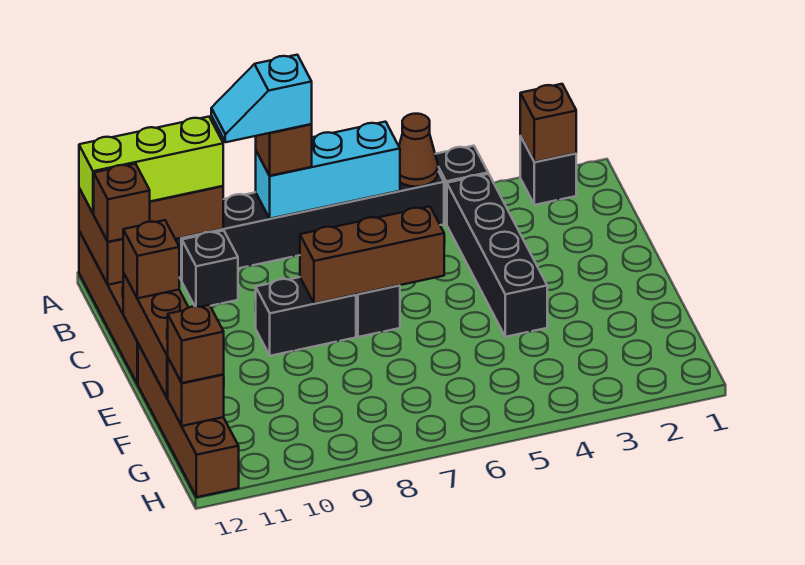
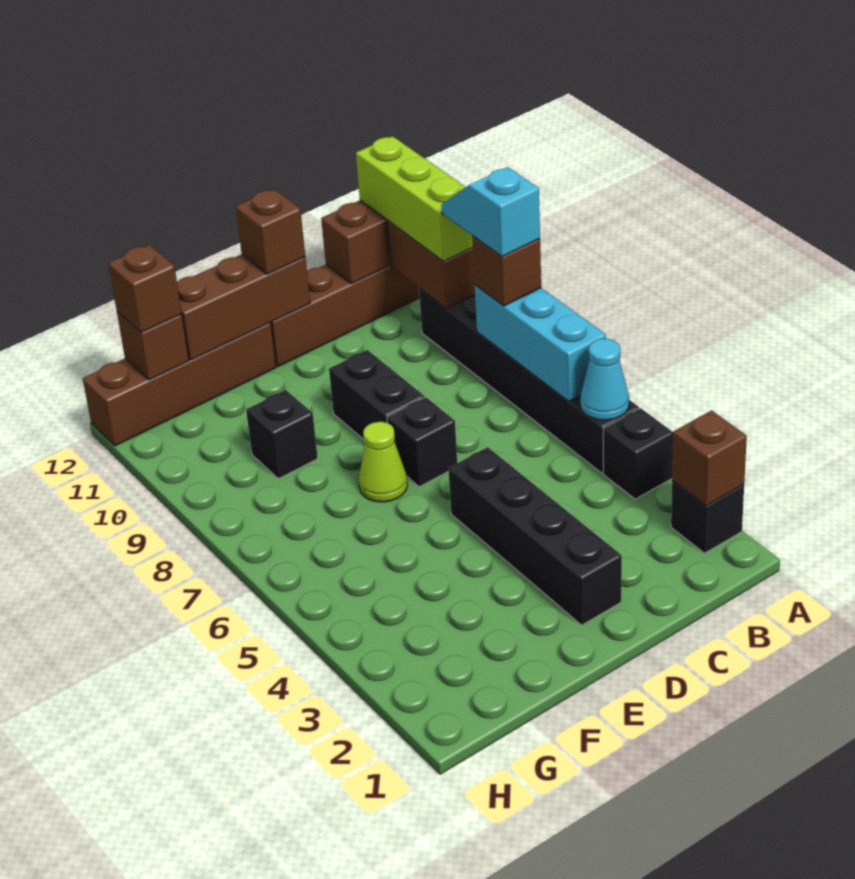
brown cone A5 level 2 -> cyan cone A5 level 2
black brick B4:E4 level 1 -> black brick D2:D5 level 1
black brick B10 level 1 -> black brick F9 level 1
brown brick B12 level 3 -> none
brown brick D6:D8 level 2 -> none
none -> lime cone E7 level 1

